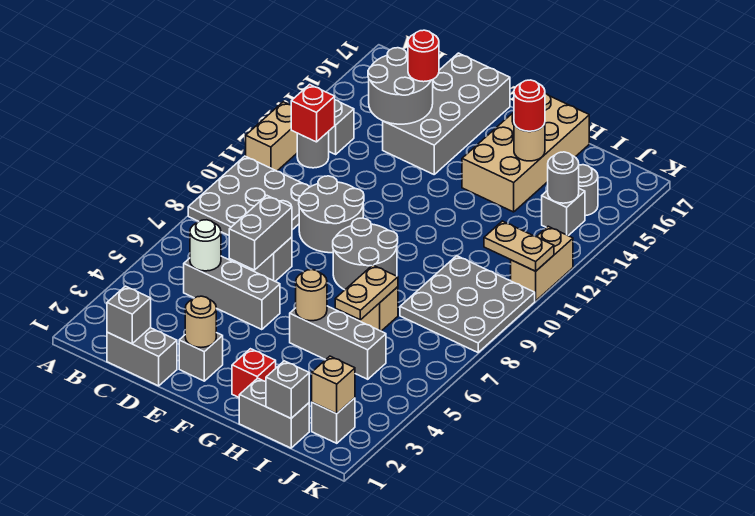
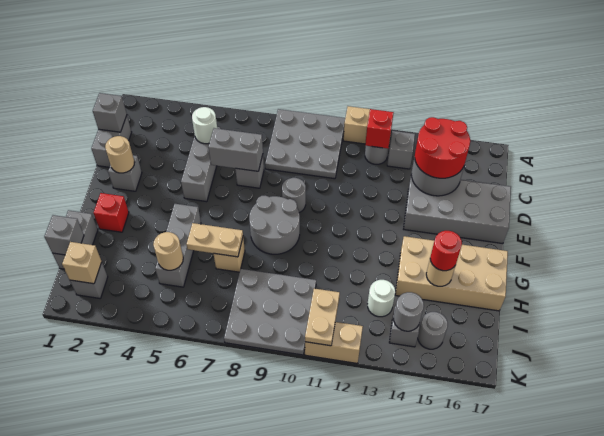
grey round brick D9:E10 level 1 -> grey round brick E9 level 1
red round brick D15 level 3 -> red round brick C14:D15 level 3
tan round brick G5 level 2 -> tan round brick I5 level 2
none -> white round brick I13 level 1

